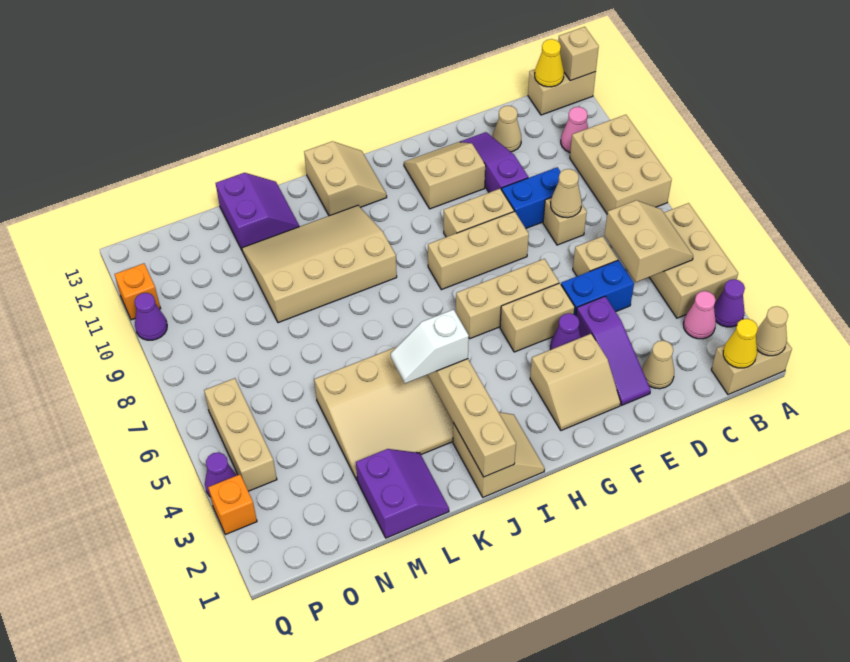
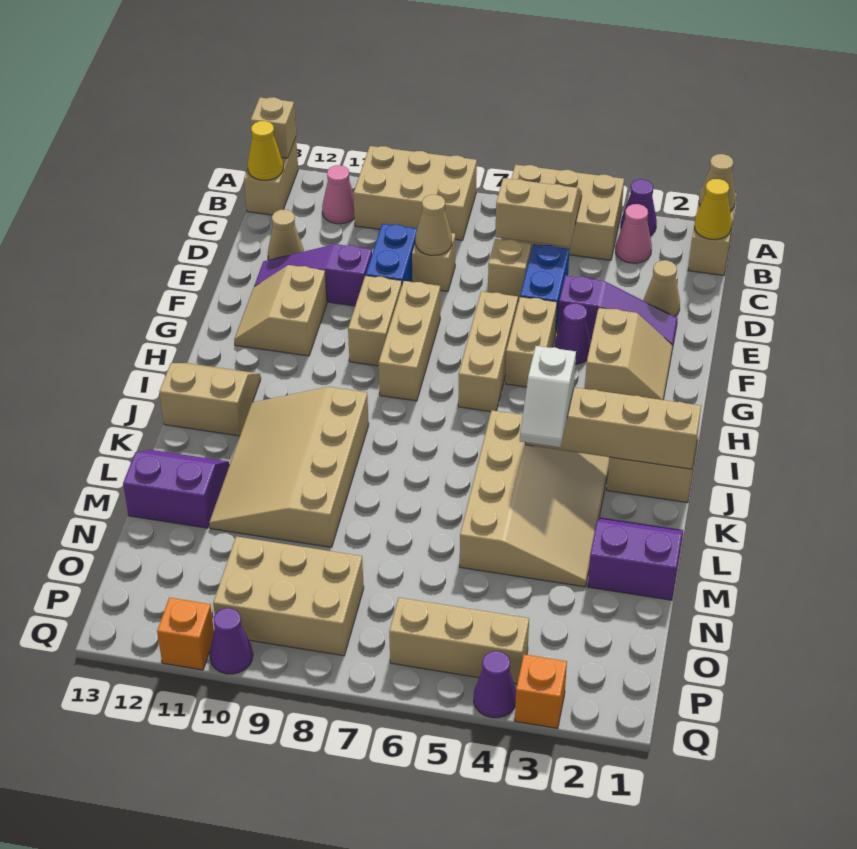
none -> tan brick O8:P10 level 1

